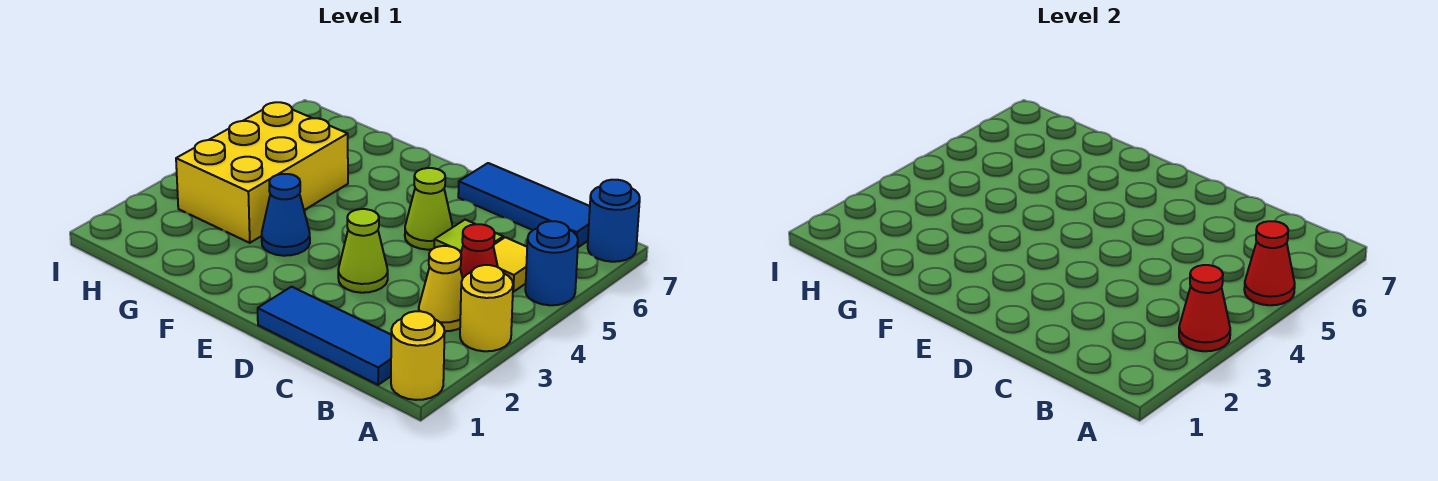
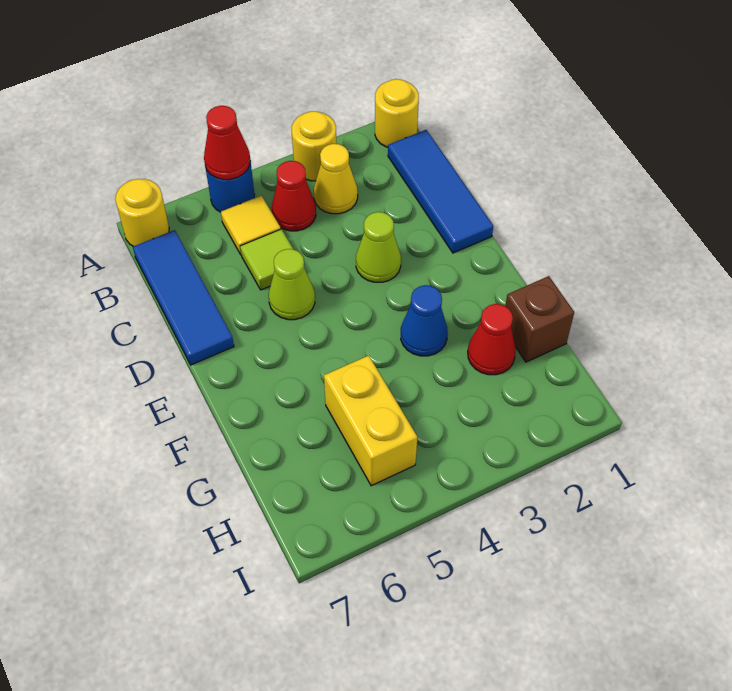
red cone A3 level 2 -> red cone G2 level 1
blue round brick A7 level 1 -> yellow round brick A7 level 1
none -> brown brick G1 level 1
yellow brick G3:H5 level 1 -> yellow brick G5:H5 level 1

